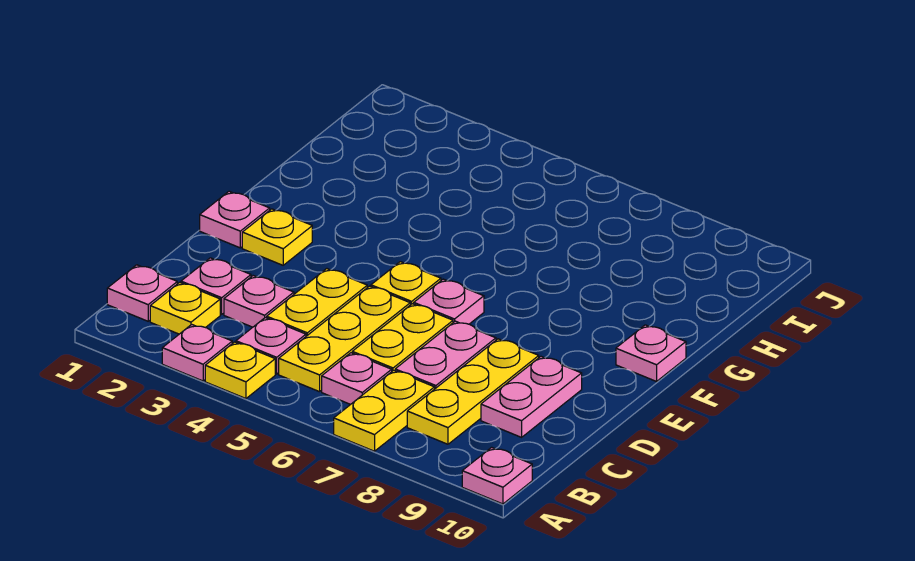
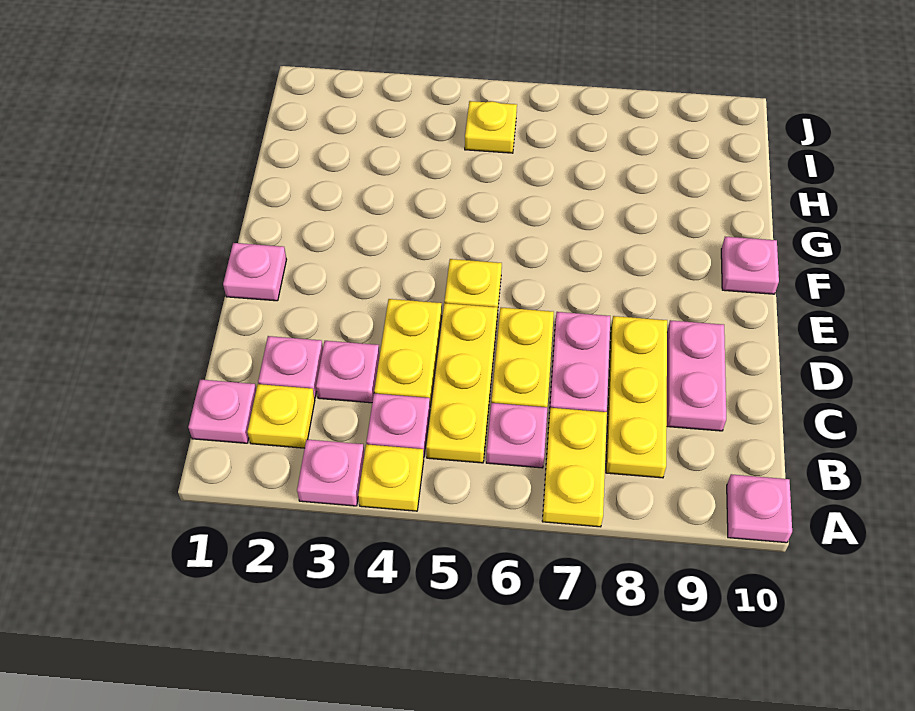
yellow plate E2 level 1 -> yellow plate I5 level 1
pink plate E6 level 1 -> none

